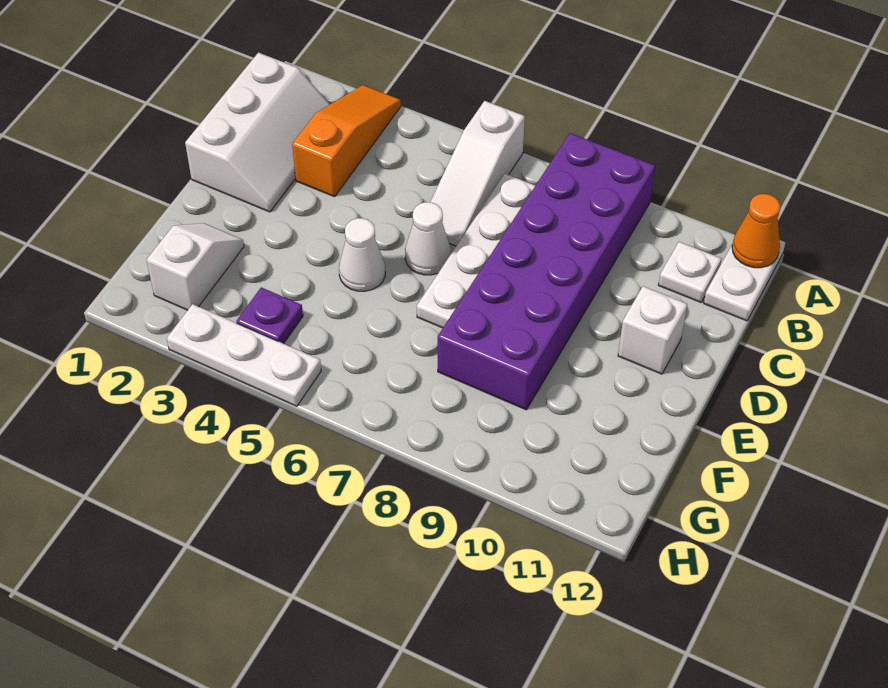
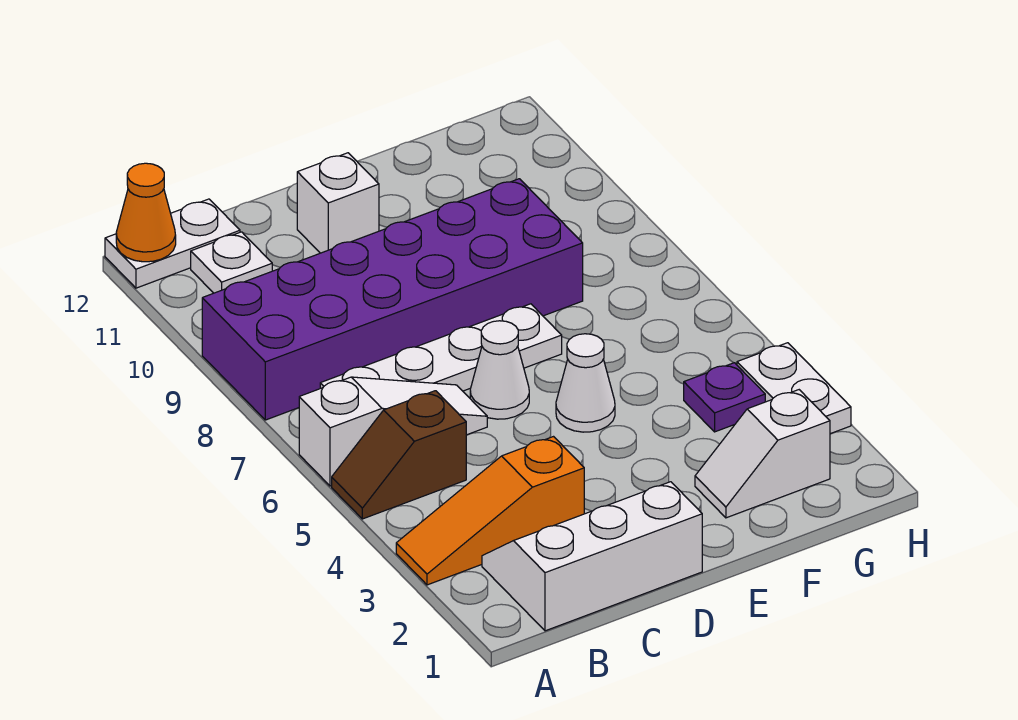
none -> brown slope A5:B5 level 1 top B
white plate H3:H5 level 1 -> white plate H3:H4 level 1

